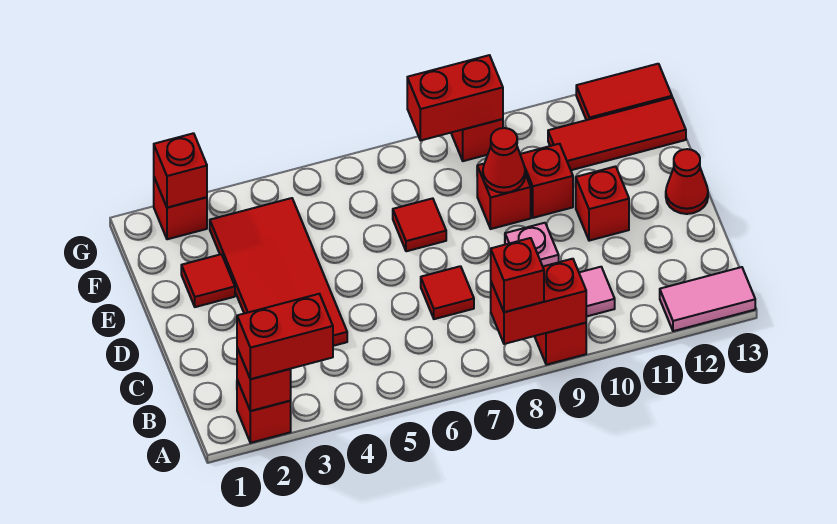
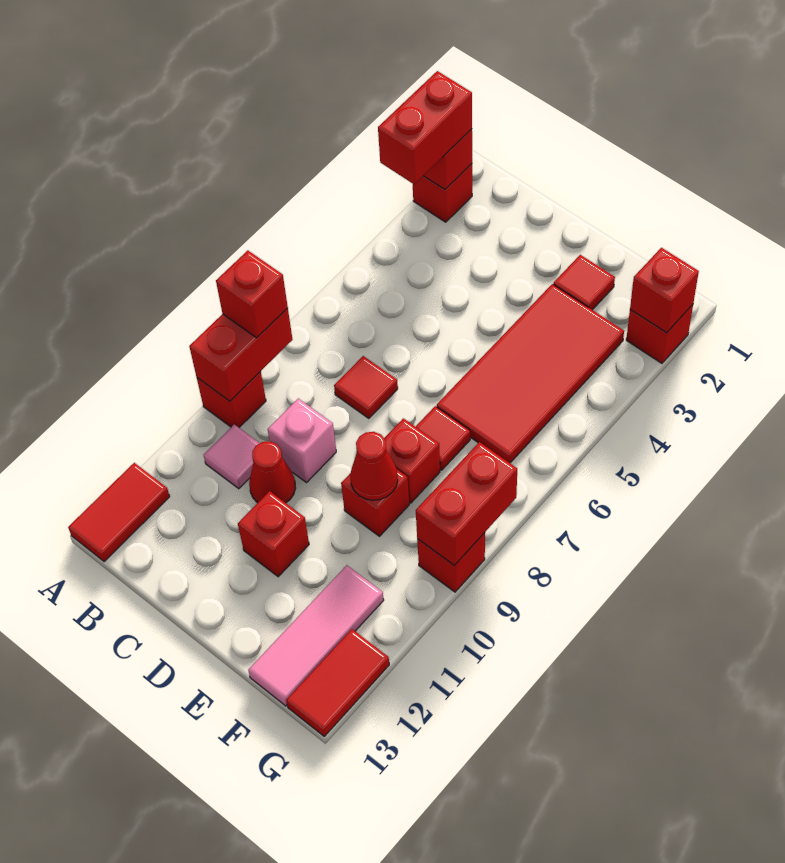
pink tile A12:A13 level 1 -> red tile A12:A13 level 1
red tile C3:F4 level 1 -> red tile E3:F6 level 1
red cone D13 level 1 -> red cone C10 level 1
red brick E10 level 1 -> red brick E8 level 1
red tile F11:F13 level 1 -> pink tile F11:F13 level 1

